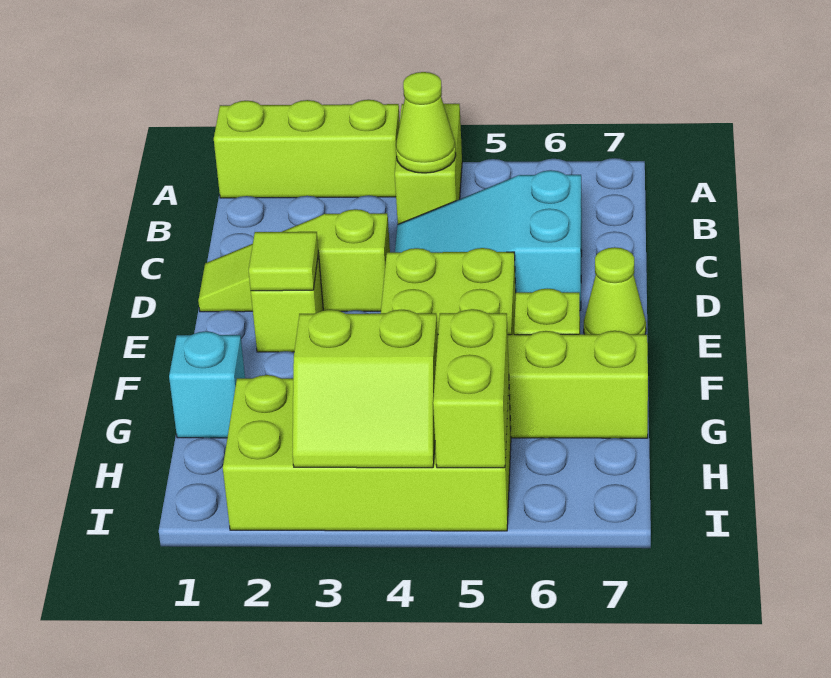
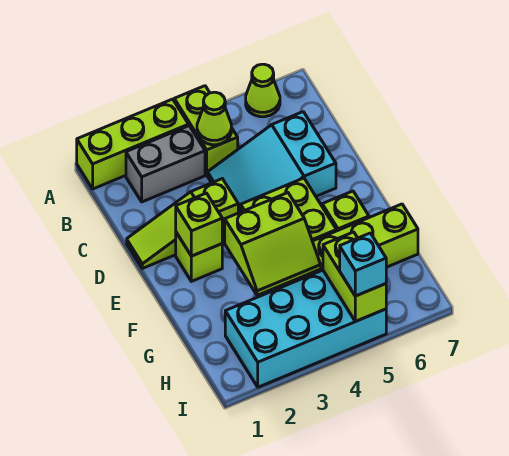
none -> grey brick B2:B3 level 1
lime tile E2 level 2 -> lime brick E2 level 2
lime cone E7 level 1 -> lime cone A6 level 1
cyan brick G1 level 1 -> cyan brick I5 level 3
lime brick H2:I5 level 1 -> cyan brick H2:I5 level 1
lime slope H3:I4 level 2 top H -> lime slope F3:G4 level 2 top F

